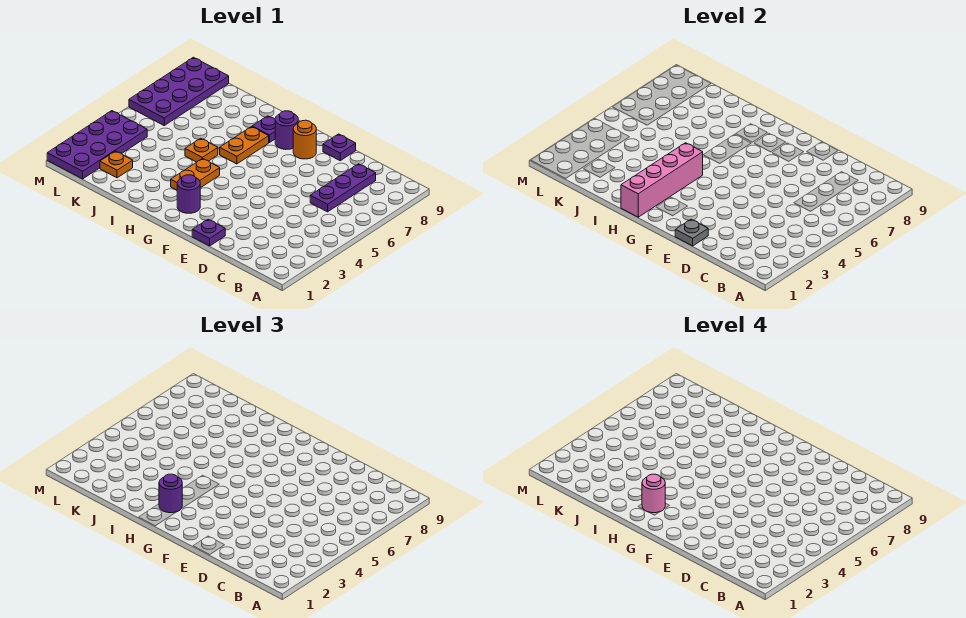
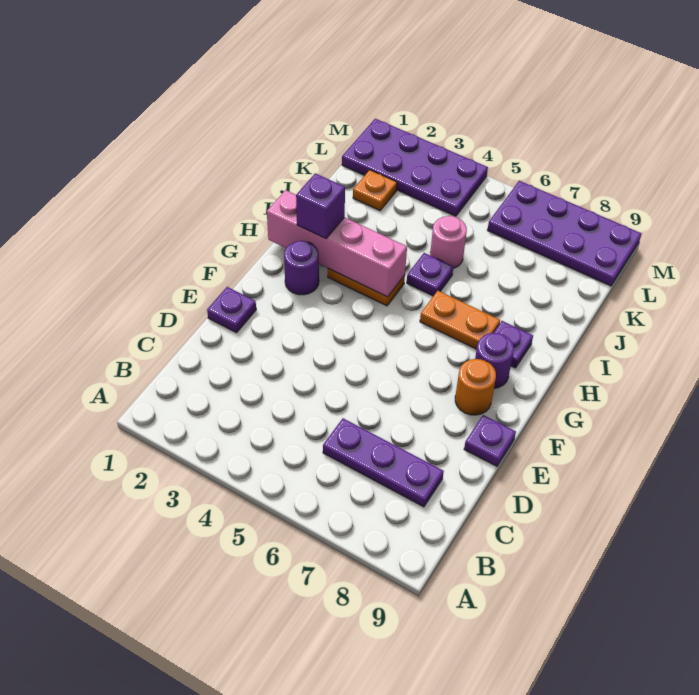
grey plate E1 level 2 -> none
purple round brick H2 level 3 -> purple brick H2 level 3
pink round brick H2 level 4 -> pink round brick J5 level 1
orange plate I5 level 1 -> purple plate I5 level 1

